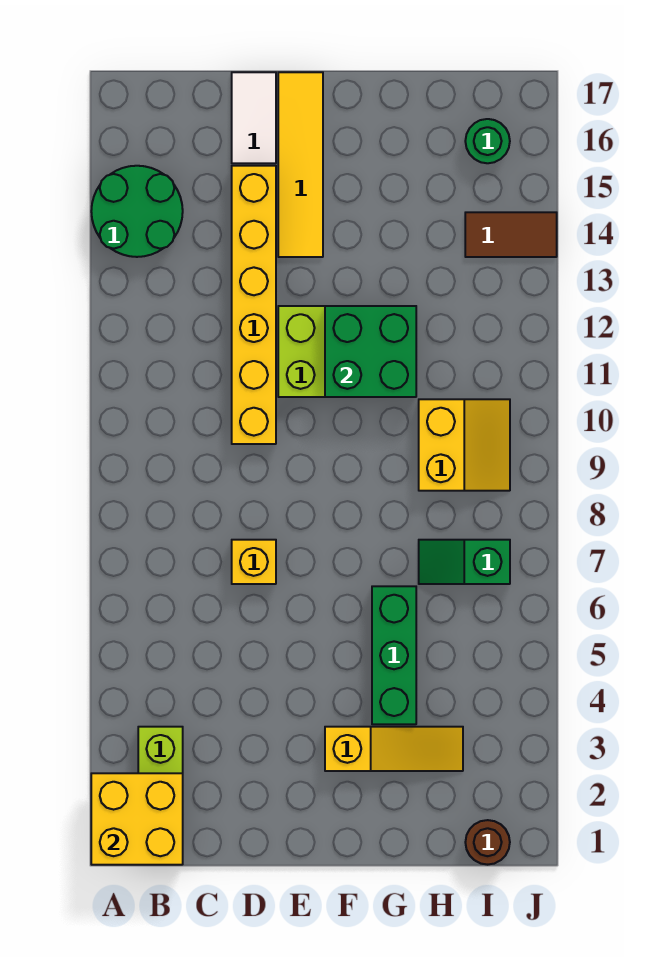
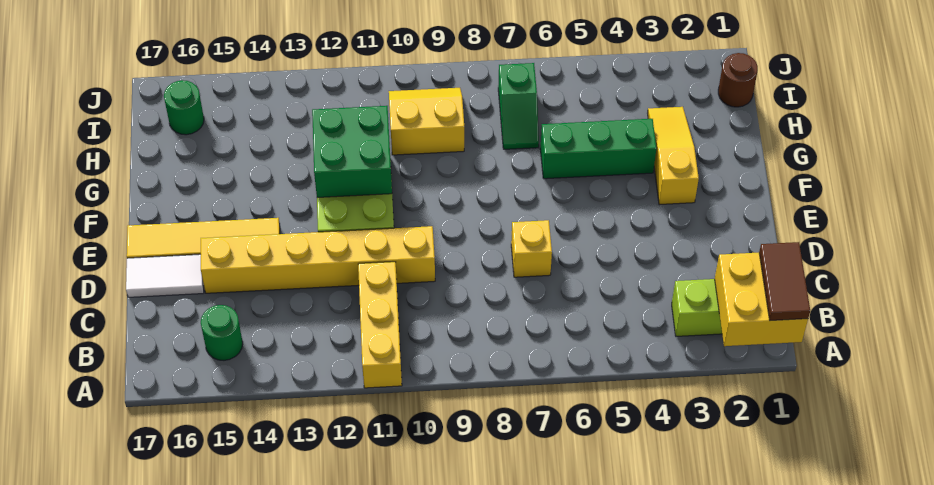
none -> yellow brick A11:C11 level 1
green round brick A14:B15 level 1 -> green round brick B15 level 1
brown tile I14:J14 level 1 -> brown tile A1:B1 level 3

